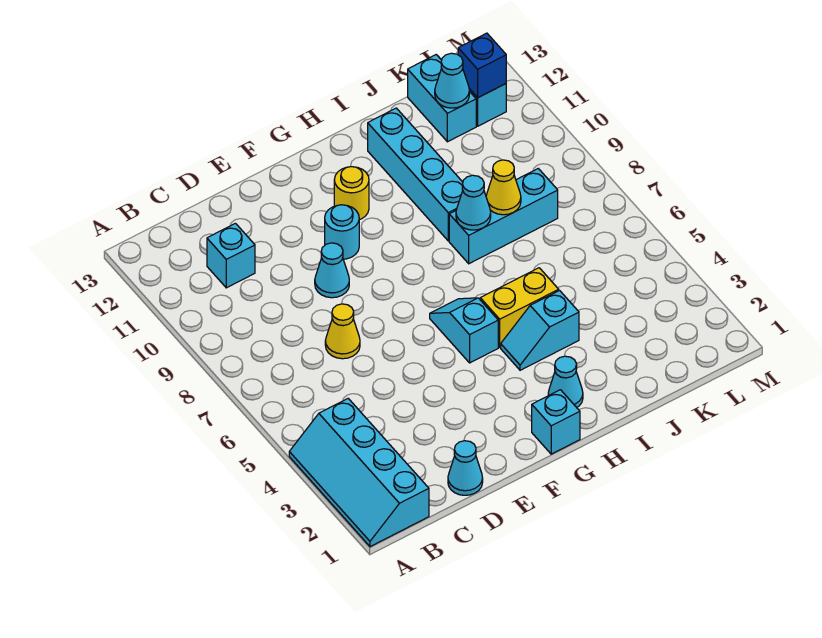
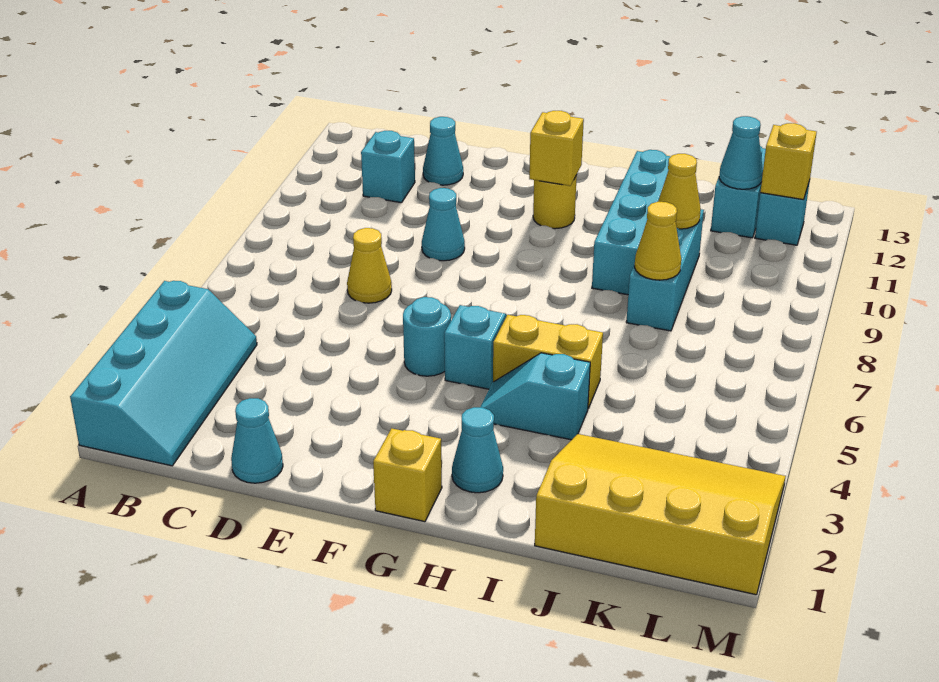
cyan slope A1:B4 level 1 top B -> cyan slope A1:B4 level 1 top A
cyan round brick F10 level 1 -> cyan round brick F5 level 1
cyan brick G1 level 1 -> yellow brick G1 level 1
none -> yellow brick G11 level 2
cyan brick I8:K8 level 1 -> cyan brick J8:J10 level 1
cyan cone I8 level 2 -> cyan cone D12 level 1
none -> yellow slope J1:M3 level 1 top 1
none -> yellow cone J10 level 2
blue brick L12 level 2 -> yellow brick L12 level 2

